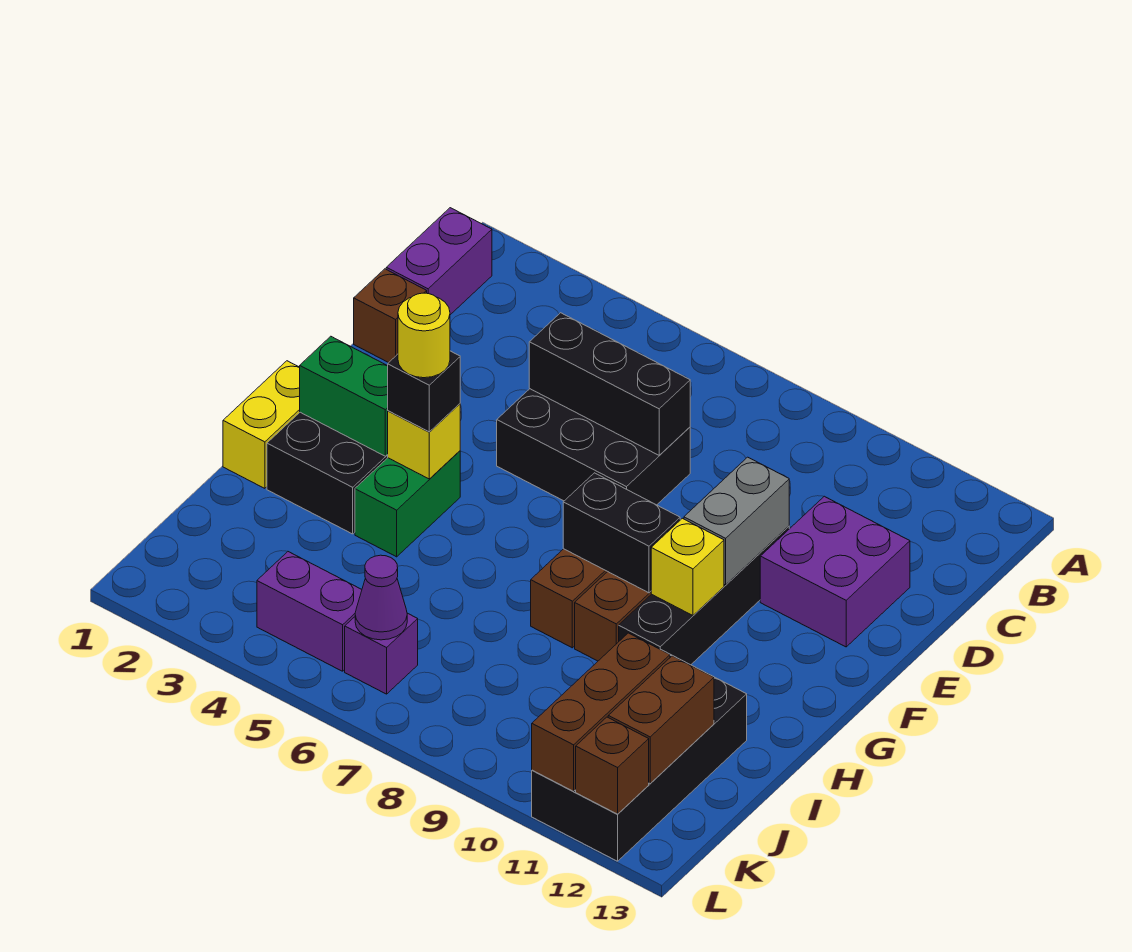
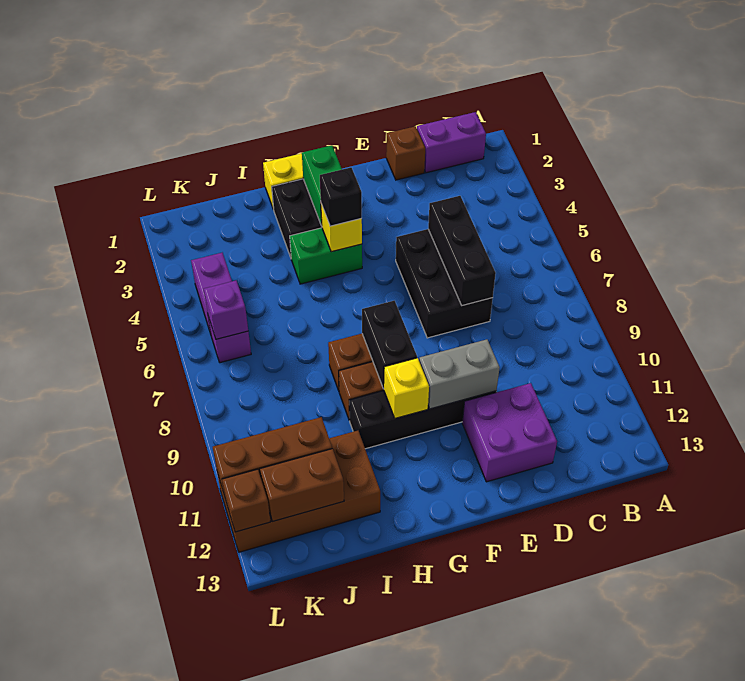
yellow round brick G4 level 4 -> none
black brick I11:L12 level 1 -> brown brick I11:L12 level 1
purple cone K6 level 2 -> purple brick K6 level 2

